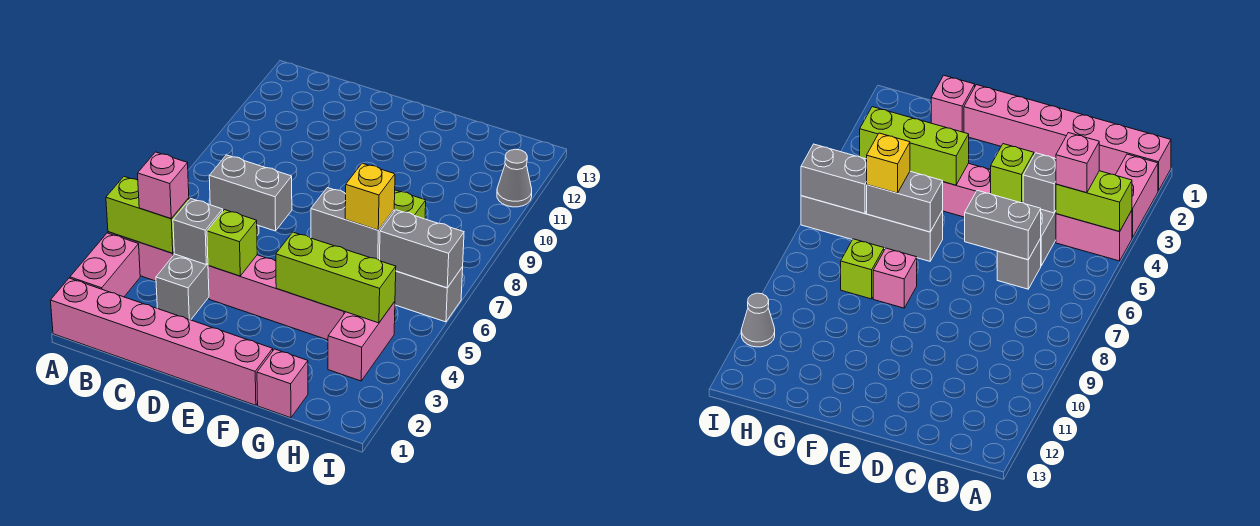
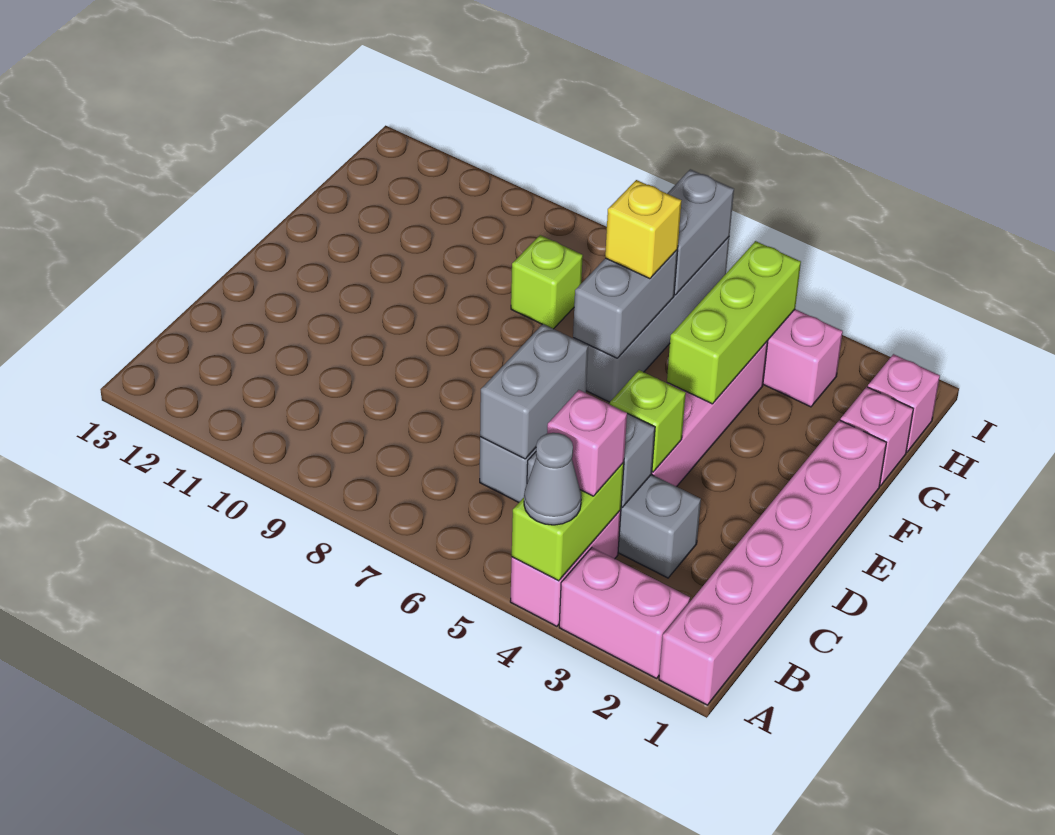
pink brick F8 level 1 -> pink brick H1 level 1
grey cone I11 level 1 -> grey cone A4 level 3

